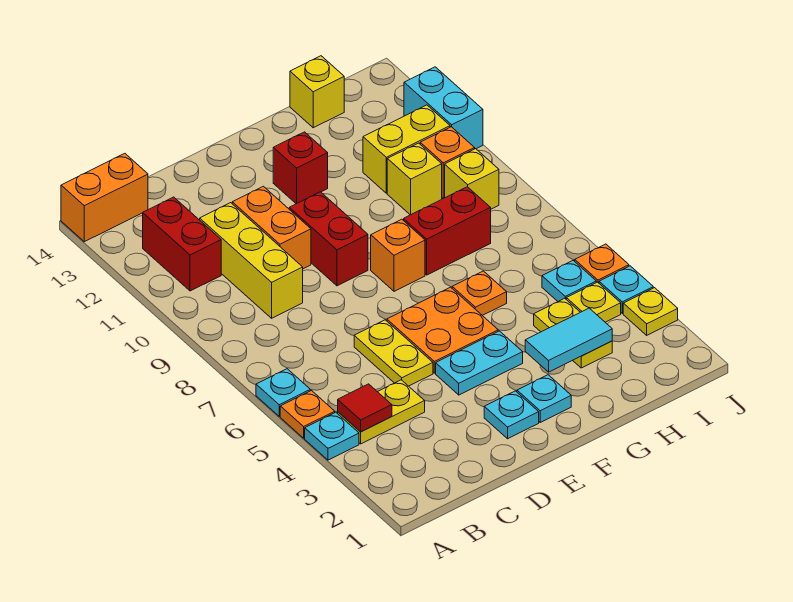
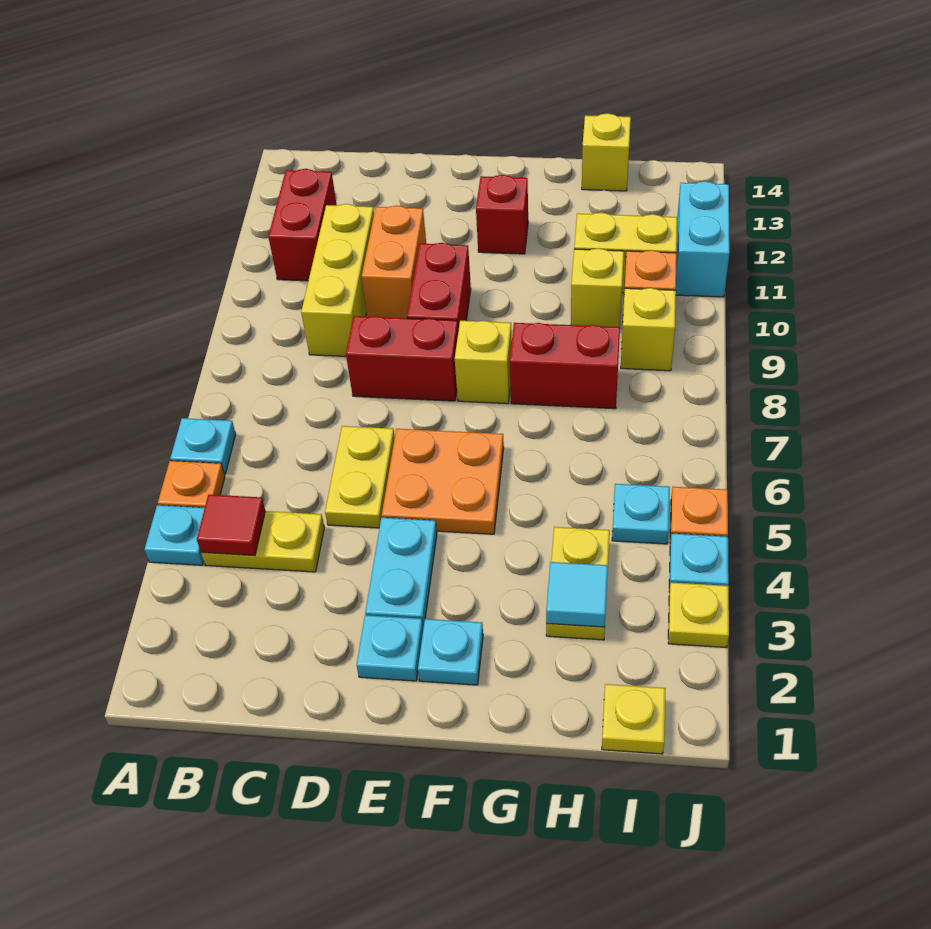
orange brick A14:B14 level 1 -> none
none -> red brick D8:E8 level 1
cyan plate E4:F4 level 1 -> cyan plate E3:E4 level 1
orange brick F8 level 1 -> yellow brick F8 level 1
cyan tile G3:H3 level 2 -> cyan tile H3 level 2
orange plate G6 level 1 -> none
yellow plate I4 level 1 -> yellow plate I1 level 1

